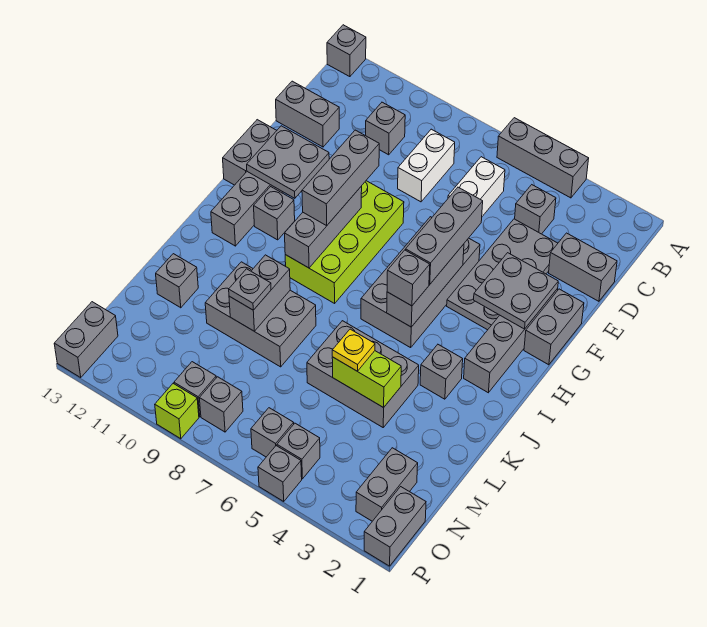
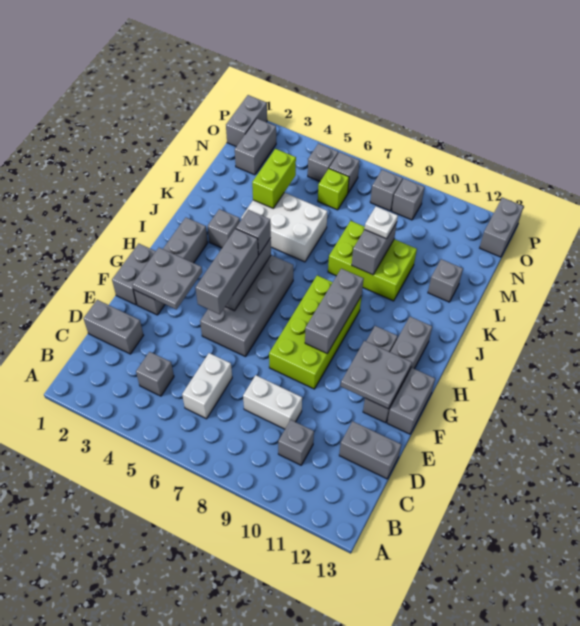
grey brick A4:A6 level 1 -> none
grey brick A13 level 1 -> none
white brick C8:D8 level 1 -> white brick D8:D9 level 1
grey plate D3:G4 level 1 -> none
grey brick F9:H9 level 3 -> none
grey brick K4:L6 level 1 -> white brick K4:L6 level 1
grey brick K8:L10 level 1 -> lime brick K8:L10 level 1
lime brick L4:L5 level 2 -> lime brick L4:M4 level 2
yellow plate L5 level 3 -> none
grey plate L9 level 3 -> white plate L9 level 3
grey brick P5 level 1 -> none
lime brick P9 level 1 -> lime brick N6 level 1

